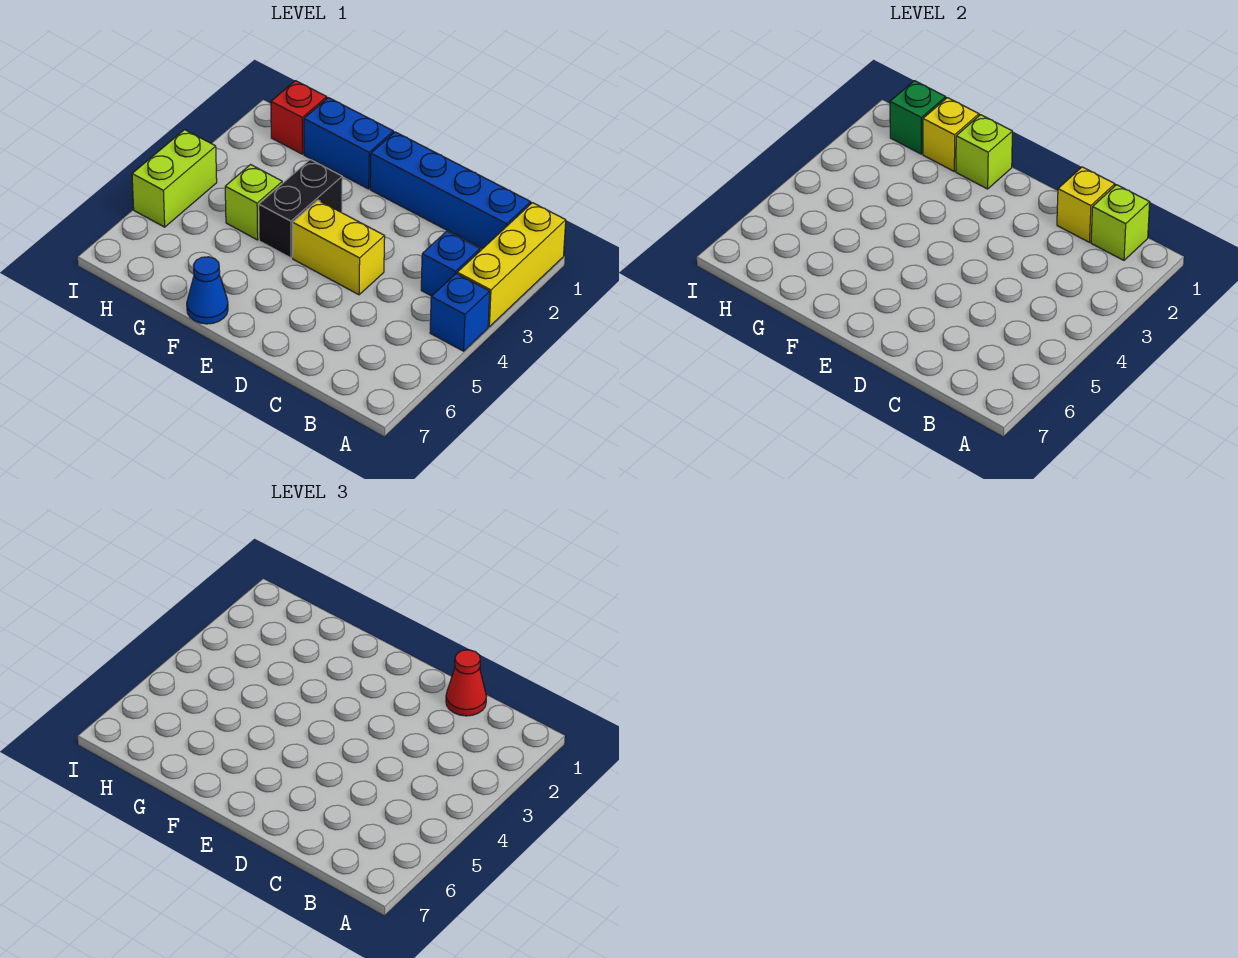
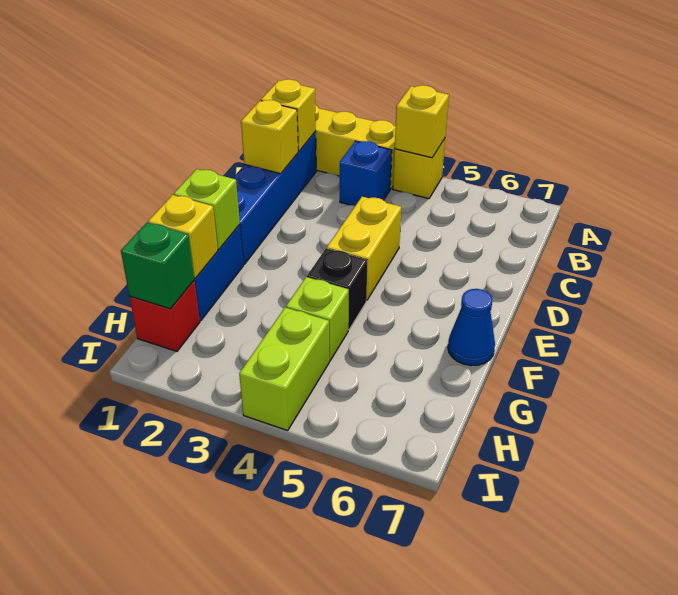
blue brick A4 level 1 -> yellow brick A4 level 1
none -> yellow brick A4 level 2
lime brick B1 level 2 -> yellow brick B1 level 2
red cone C1 level 3 -> none
black brick F3:F4 level 1 -> black brick F4 level 1
lime brick I4:I5 level 1 -> lime brick H4:I4 level 1

